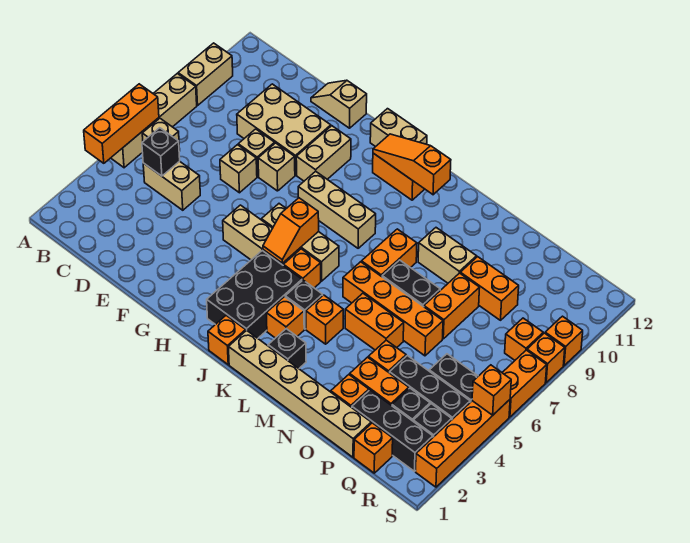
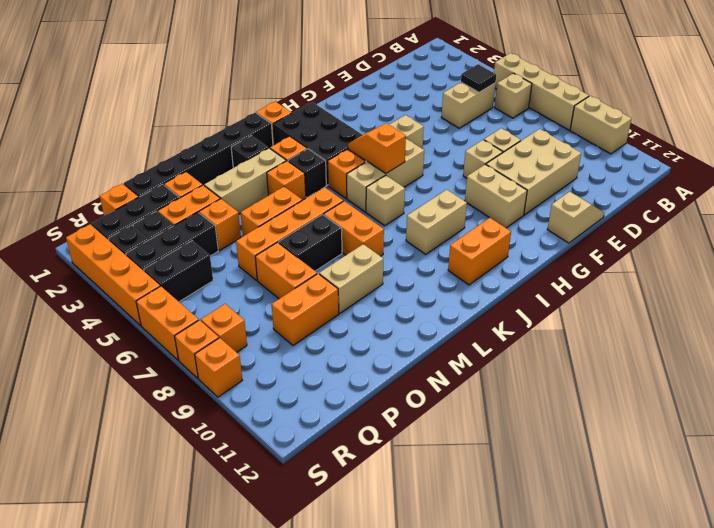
orange brick A4:A6 level 2 -> none
black brick C5 level 2 -> black tile C5 level 2
tan brick E7 level 1 -> tan brick J7 level 1
tan brick H8:J8 level 1 -> tan brick L3:N3 level 1
tan brick H12:I12 level 1 -> tan brick I9:J9 level 1
orange slope I11:K11 level 2 top K -> none
tan brick K1:P1 level 1 -> black brick K1:P1 level 1
orange brick S5 level 2 -> none

